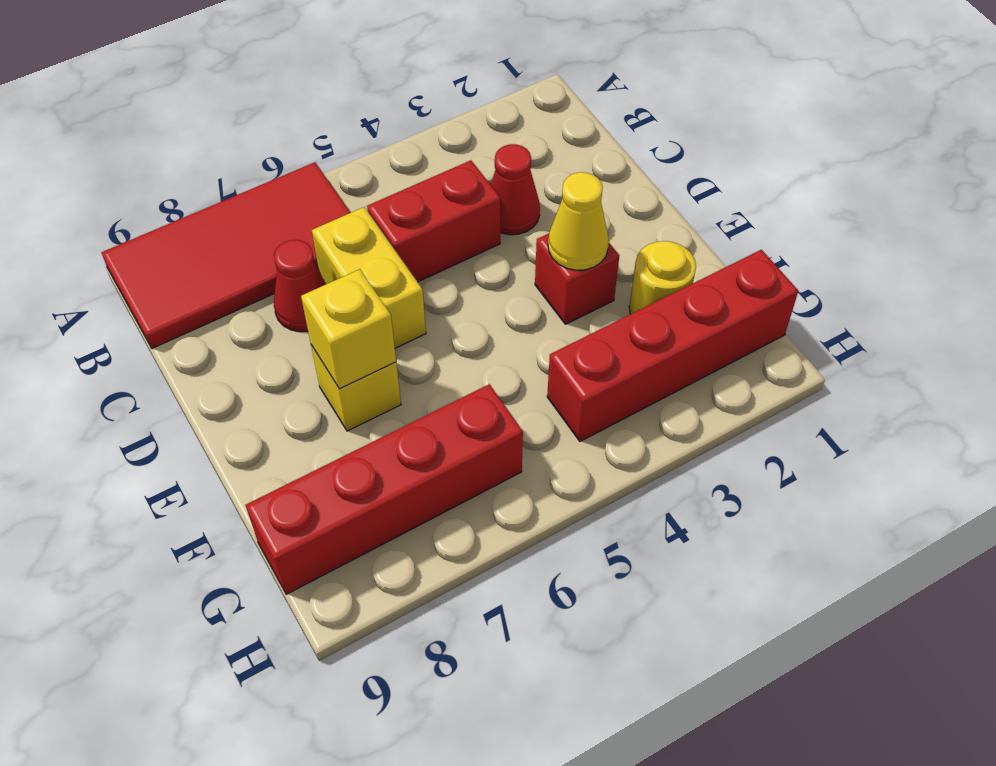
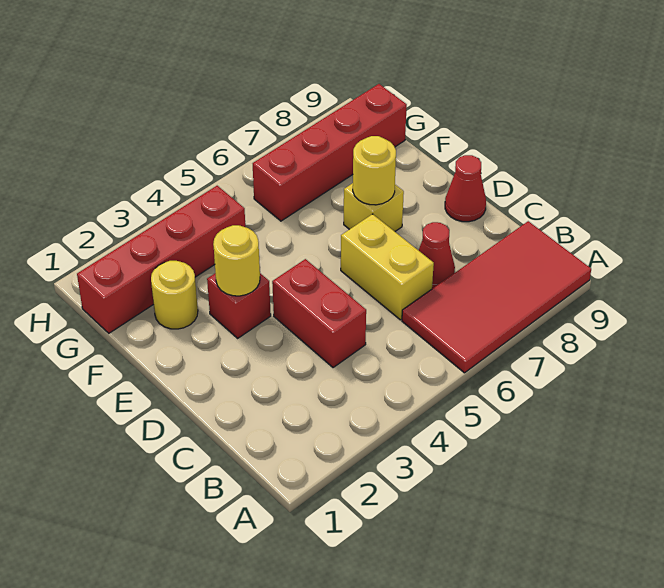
red cone C3 level 1 -> red cone D9 level 1
red brick C4:C5 level 1 -> red brick C4:D4 level 1
yellow cone E3 level 2 -> yellow round brick E3 level 2
yellow brick E7 level 2 -> yellow round brick E7 level 2

